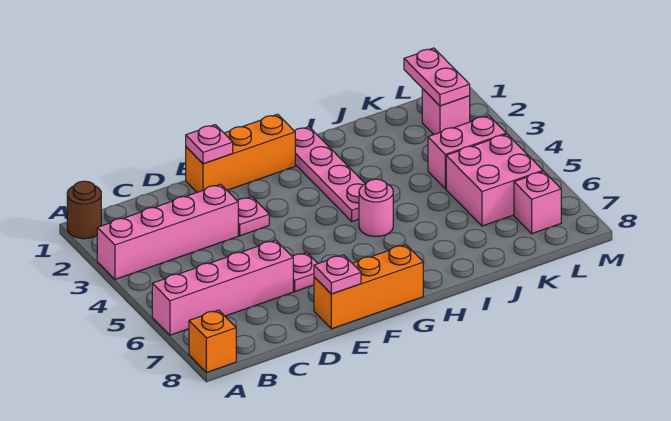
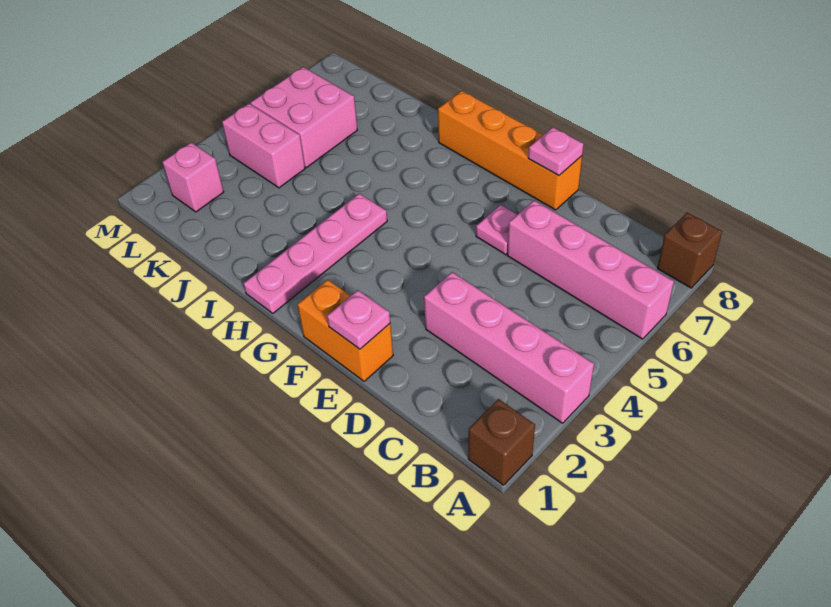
brown round brick A1 level 1 -> brown brick A1 level 1
orange brick A8 level 1 -> brown brick A8 level 1
orange brick E1:G1 level 1 -> orange brick E1:F1 level 1
pink plate E3 level 1 -> none
orange brick E8:G8 level 1 -> orange brick E8:H8 level 1
pink round brick H5 level 1 -> none
pink plate L1:L2 level 2 -> none
pink brick L7 level 1 -> none

